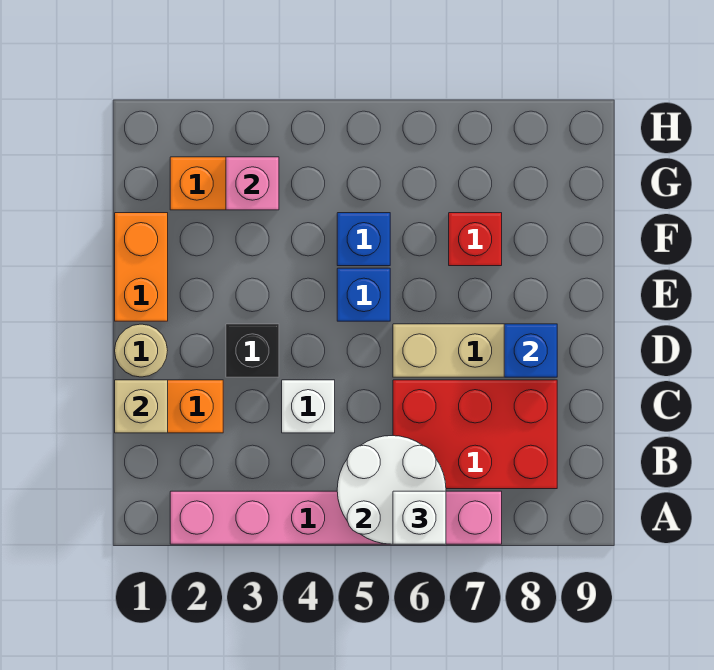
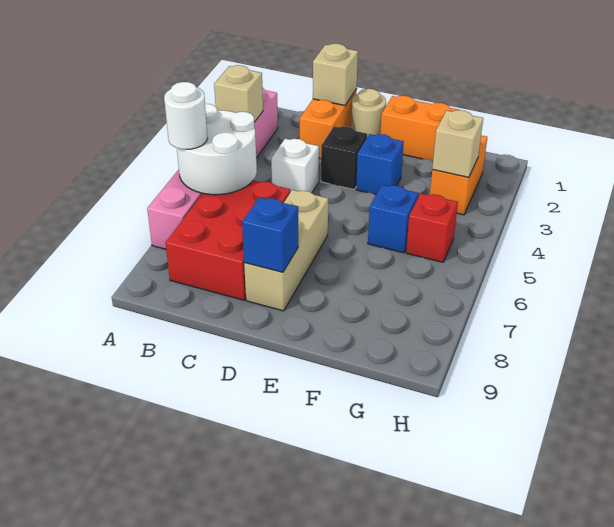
none -> tan brick A3 level 2
white brick A6 level 3 -> white round brick A6 level 3
blue brick E5 level 1 -> blue brick E3 level 1
red brick F7 level 1 -> red brick G5 level 1
pink brick G3 level 2 -> tan brick G3 level 2

